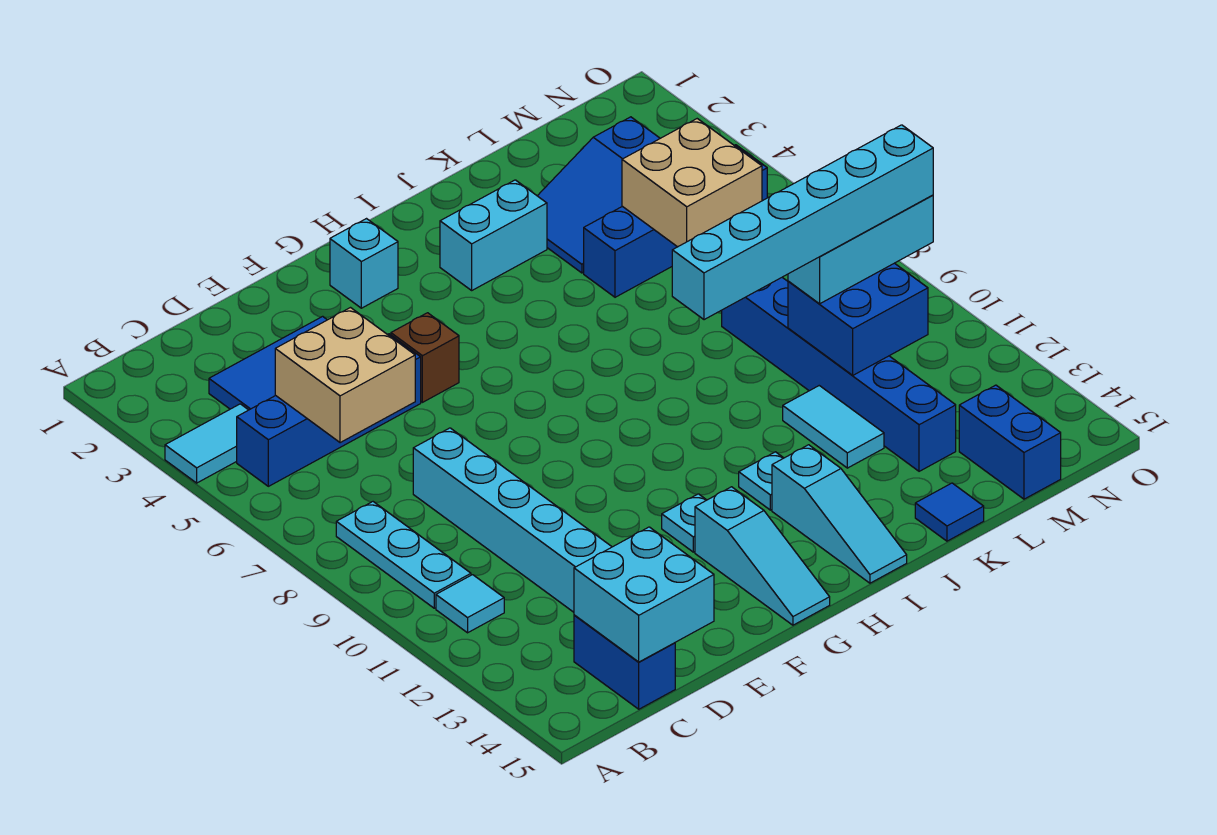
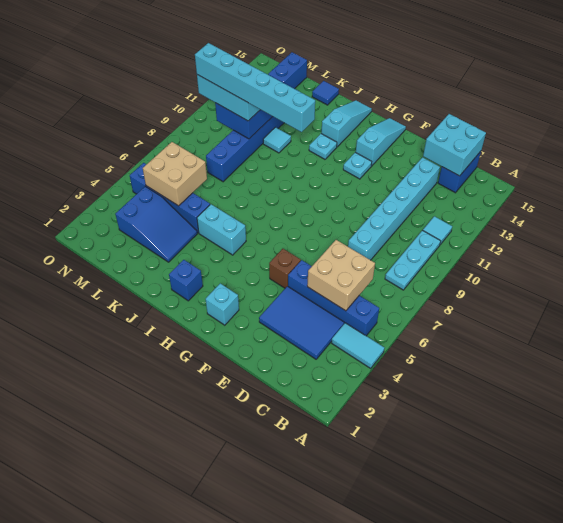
none -> blue brick I2 level 1
cyan brick I3:J3 level 1 -> cyan brick I5:J5 level 1
cyan tile K11:K12 level 1 -> cyan tile K11 level 1

